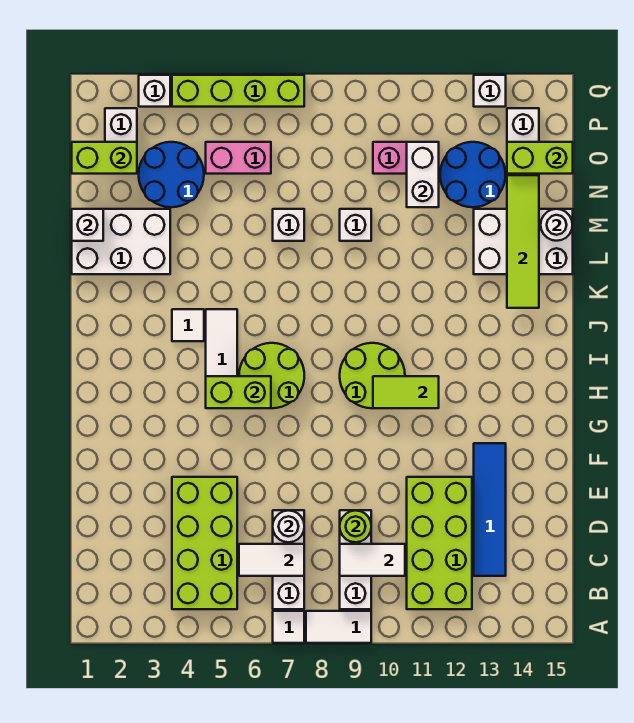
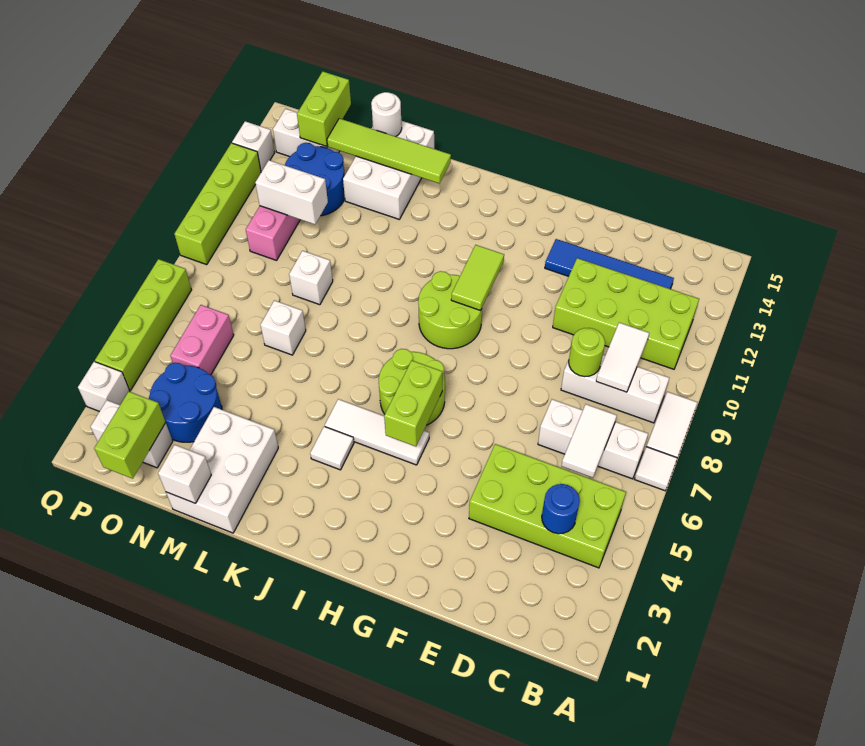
none -> blue round brick C4 level 2
white round brick D7 level 2 -> none
none -> lime brick Q9:Q12 level 1

